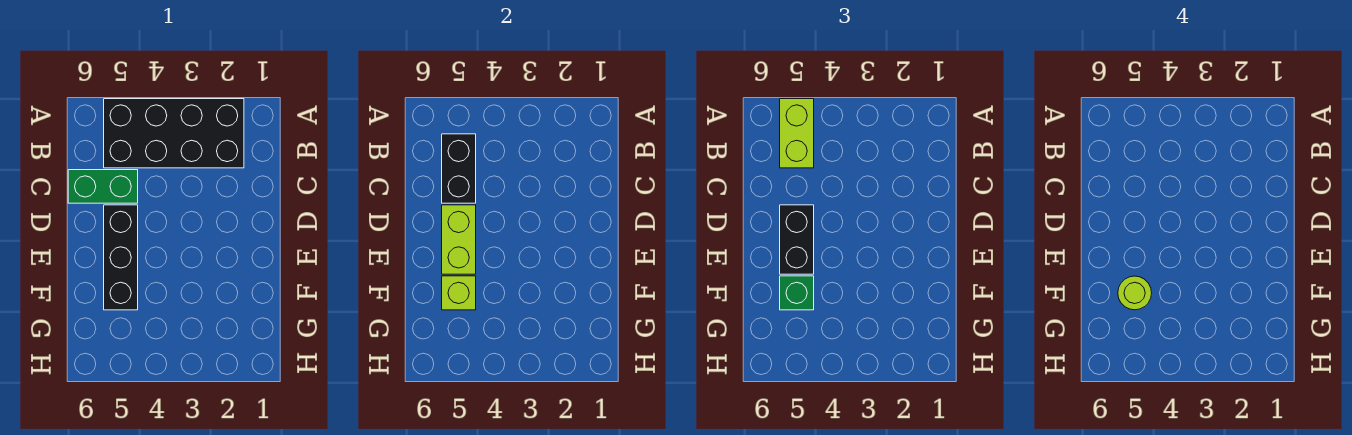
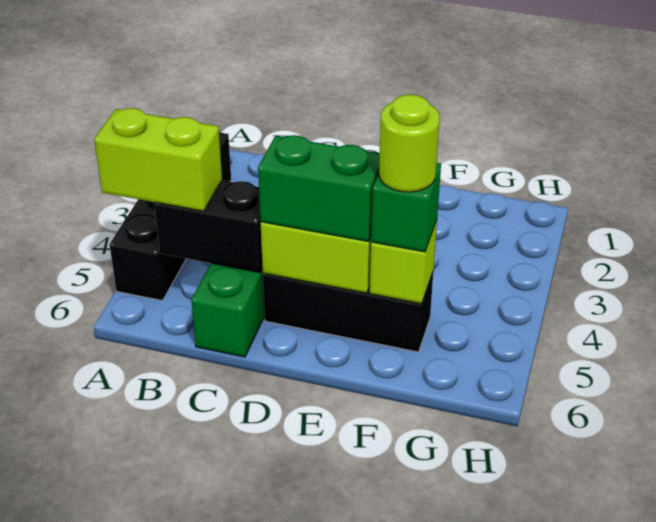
black brick A2:B5 level 1 -> black brick A2:A5 level 1
black brick D5:E5 level 3 -> green brick D5:E5 level 3

